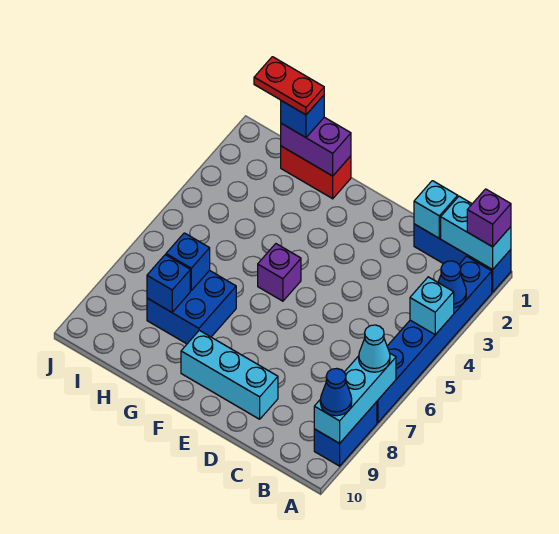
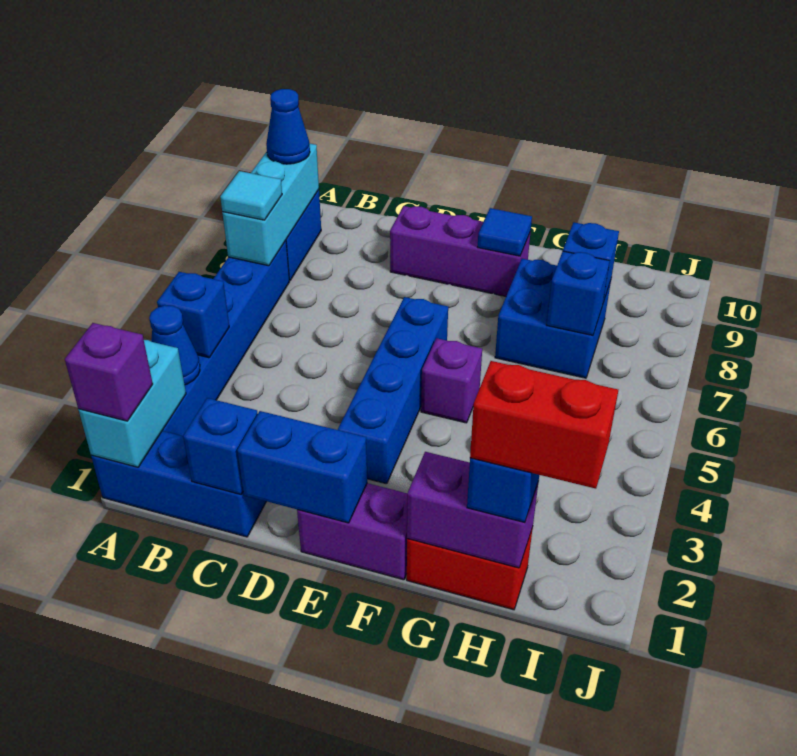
cyan brick A1:B1 level 2 -> cyan brick A1:A2 level 2
cyan brick A4 level 2 -> blue brick A4 level 2
cyan cone A7 level 3 -> cyan tile A7 level 3
cyan brick C1 level 2 -> blue brick C1 level 2
none -> blue brick D1:E1 level 2
cyan brick D9:F9 level 1 -> purple brick D9:F9 level 1
none -> purple brick E1:F1 level 1
none -> blue brick E3:E6 level 1
none -> blue tile F9 level 2
red plate H1:I1 level 4 -> red brick H1:I1 level 4

